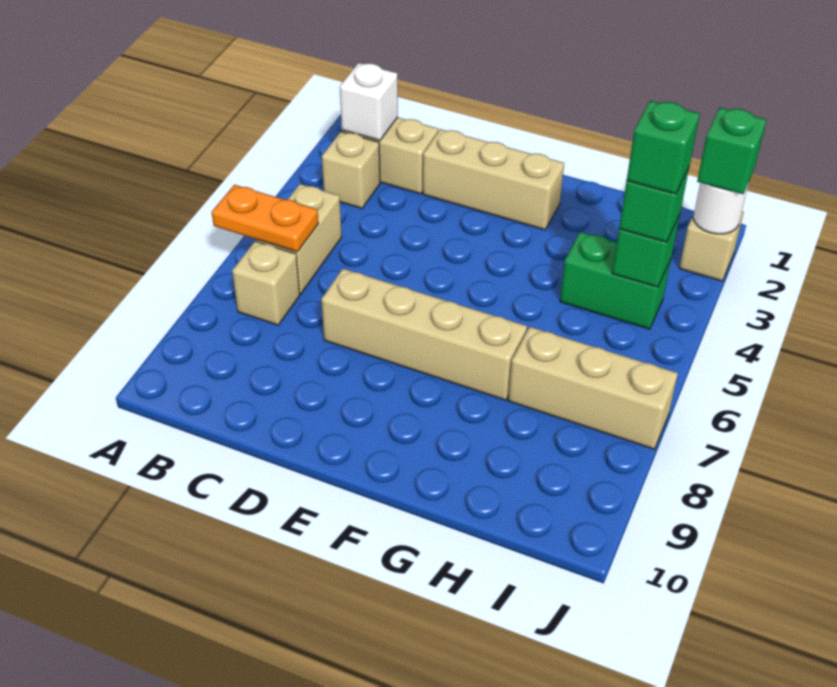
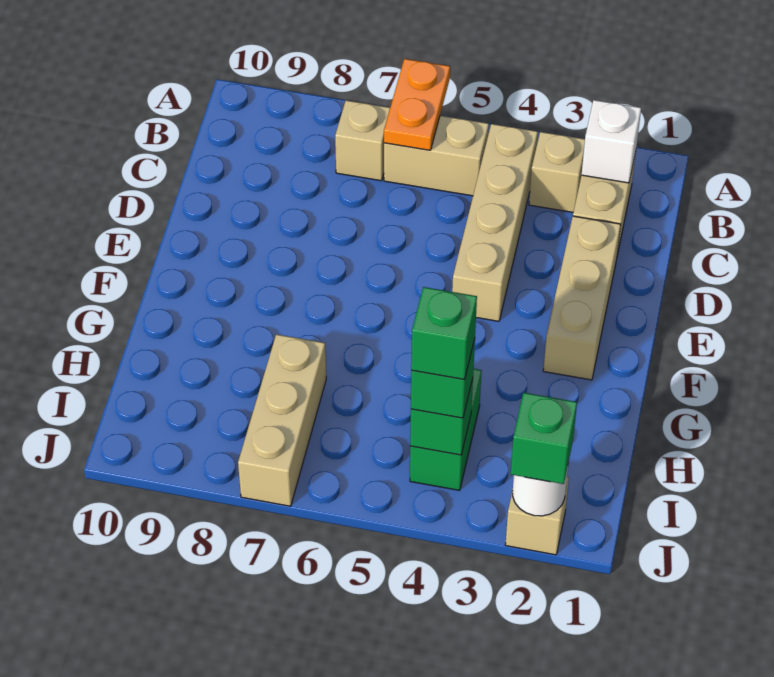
tan brick D7:G7 level 1 -> tan brick B4:E4 level 1

